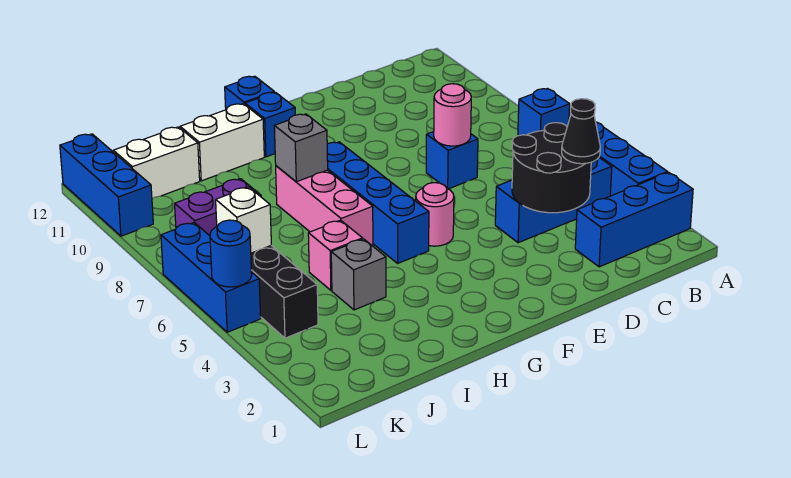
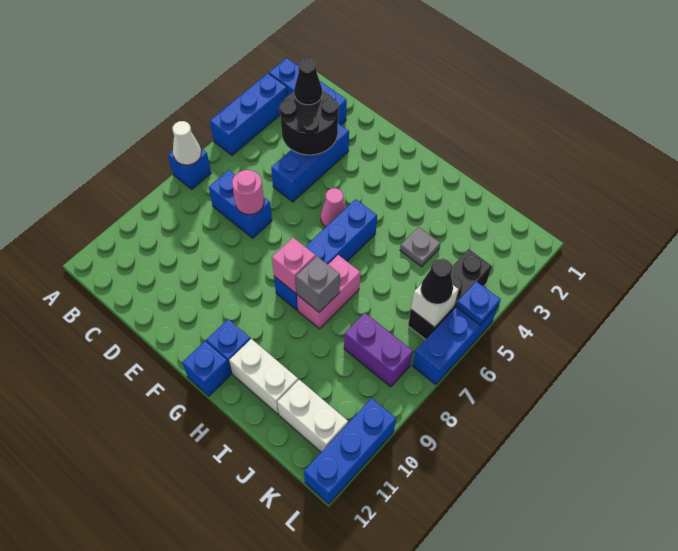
none -> white cone A7 level 2
blue brick B4:D4 level 1 -> blue brick D3:D5 level 1
blue brick D7 level 1 -> blue brick C7:D7 level 1
pink round brick F5 level 1 -> pink cone F5 level 1
pink brick H6:H8 level 1 -> pink brick H7:H8 level 1
grey brick I4 level 1 -> grey plate I4 level 1
pink brick I5 level 1 -> pink brick G8 level 2
none -> black cone K6 level 3
blue round brick L5 level 2 -> blue plate L5 level 2

